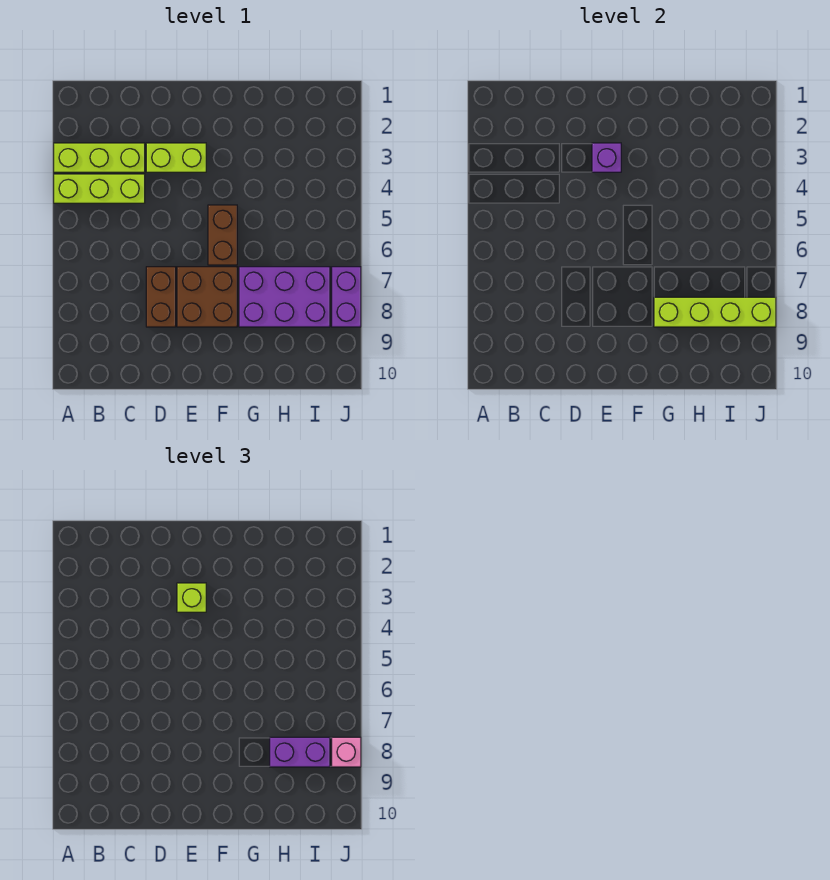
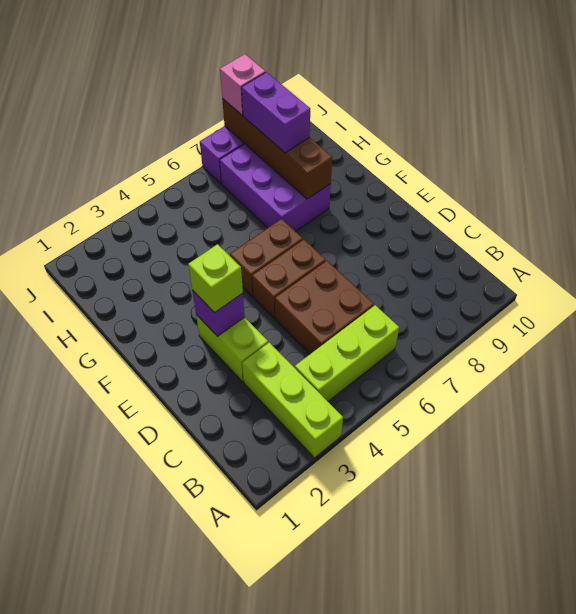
lime brick A4:C4 level 1 -> lime brick B4:B6 level 1
brown brick D7:D8 level 1 -> brown brick E5:E6 level 1
brown brick E7:F8 level 1 -> brown brick C5:D6 level 1
lime brick G8:J8 level 2 -> brown brick G8:J8 level 2

